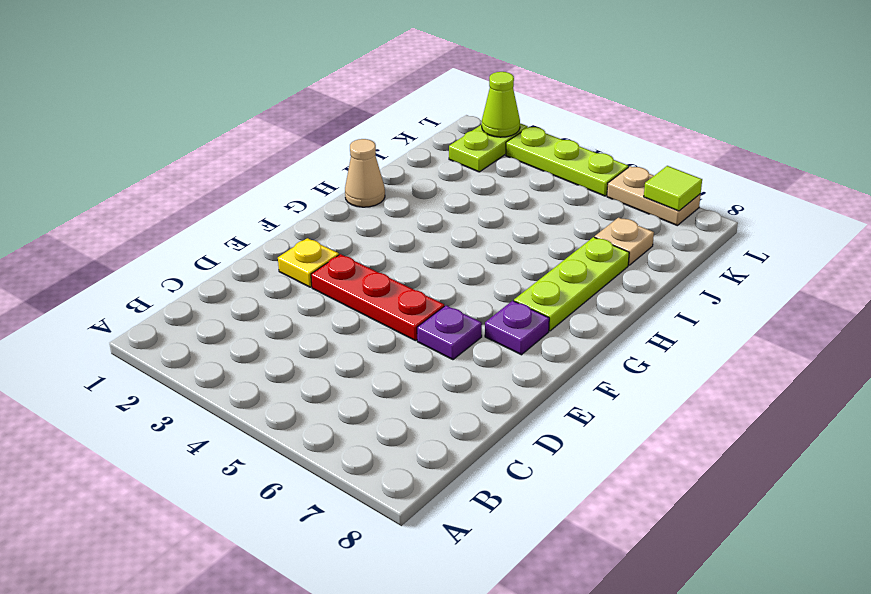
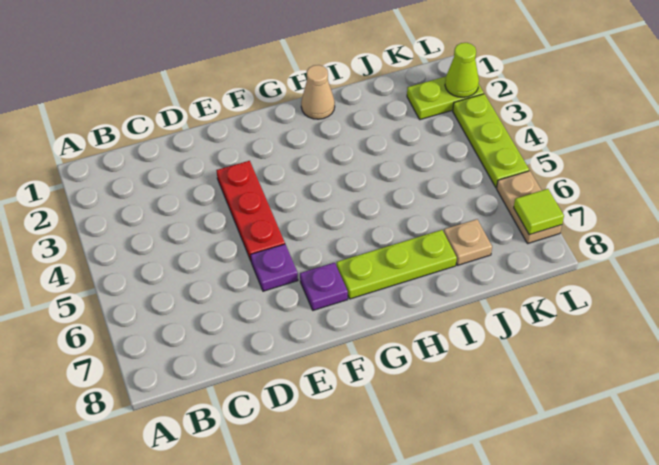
yellow plate E2 level 1 -> none

